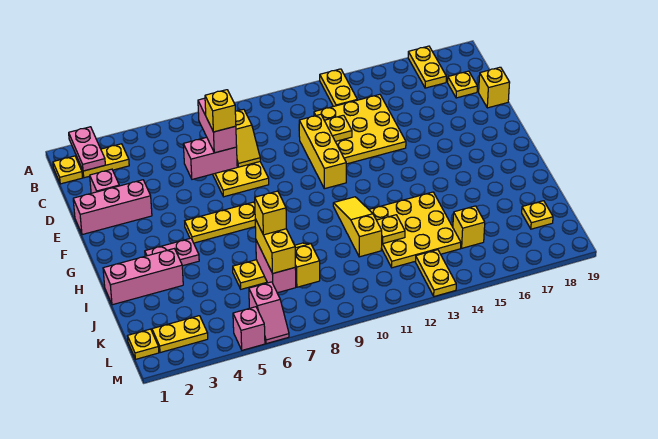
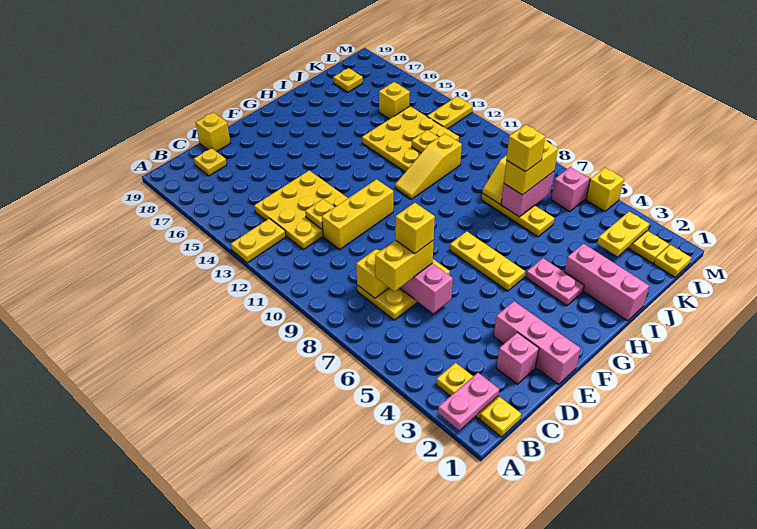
yellow plate A17:B17 level 1 -> yellow plate K3:L3 level 2
pink brick C7:D7 level 3 -> yellow brick C7:D7 level 3
pink brick M5 level 1 -> yellow brick M5 level 1

